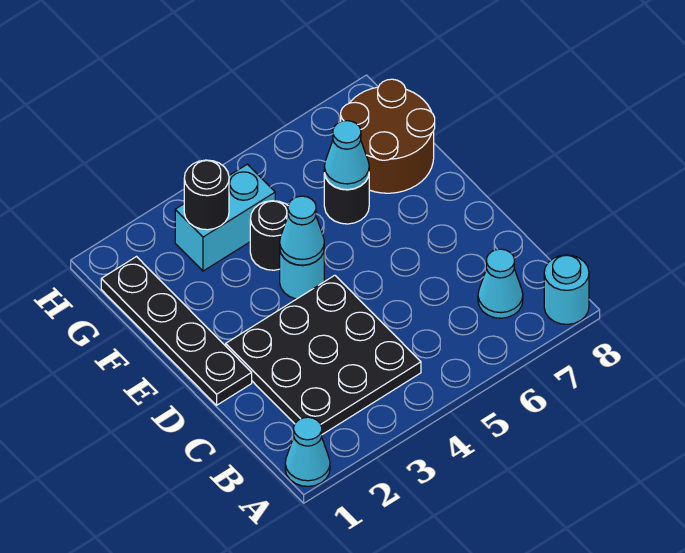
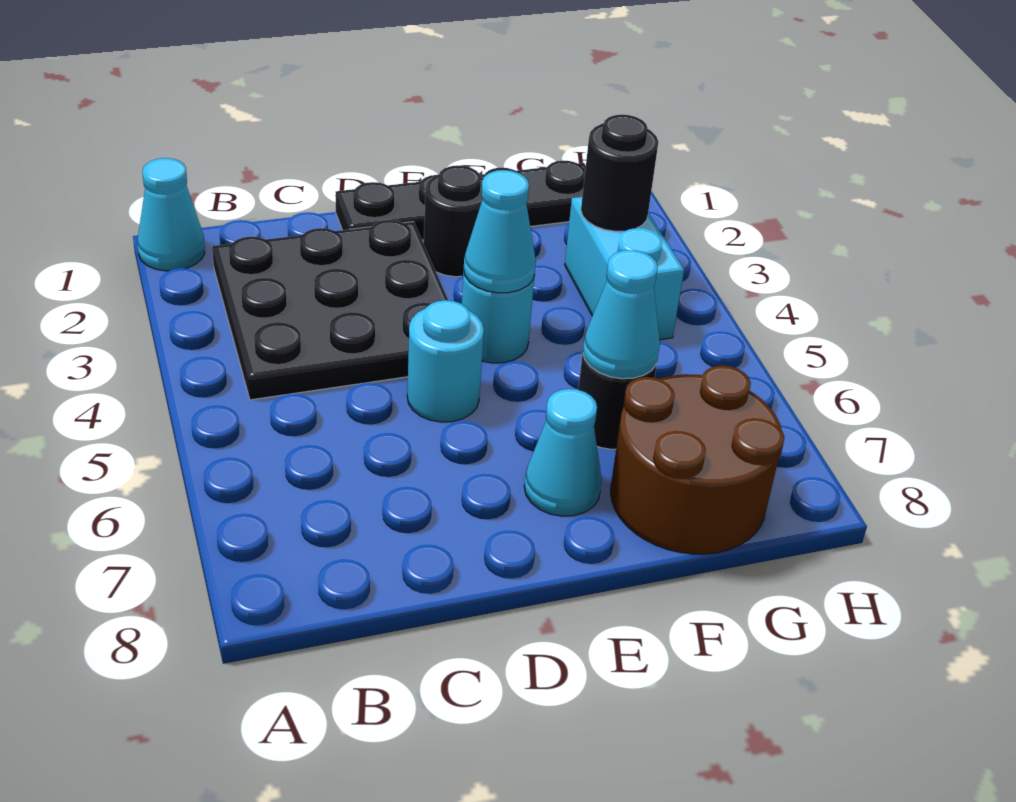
cyan round brick A8 level 1 -> cyan round brick D5 level 1
cyan cone B7 level 1 -> cyan cone E7 level 1
black round brick F4 level 1 -> black round brick E2 level 1

